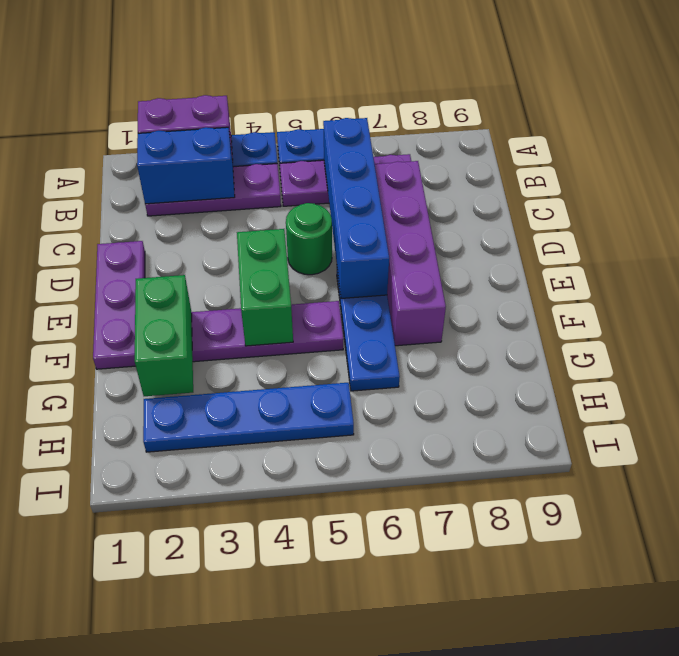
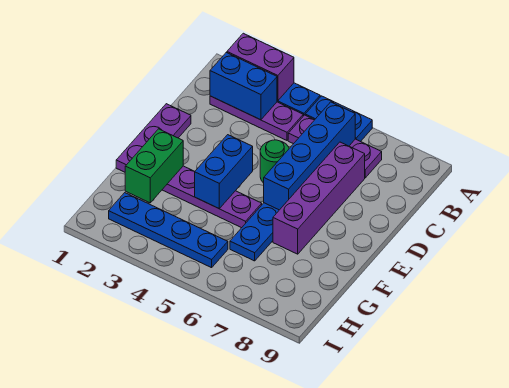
green brick E4:F4 level 2 -> blue brick E4:F4 level 2

